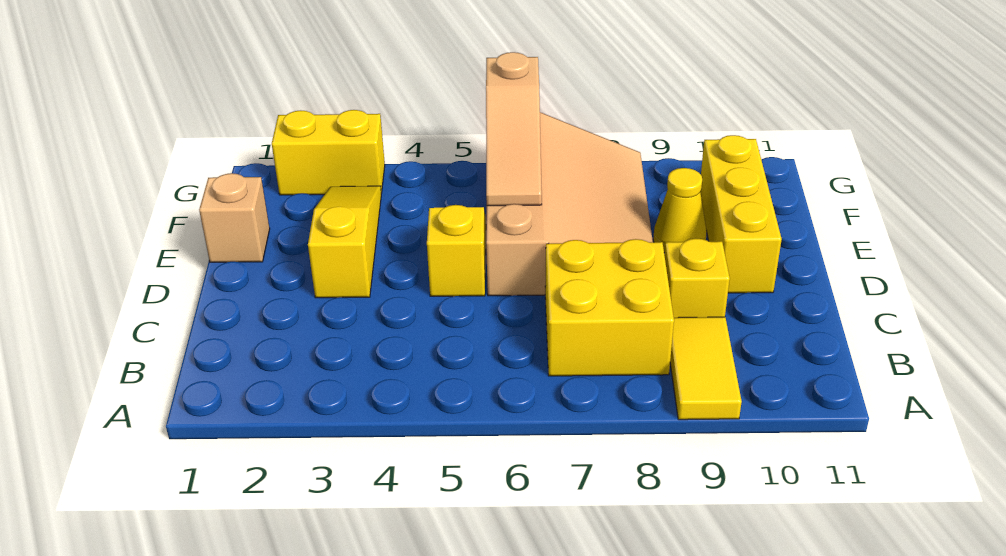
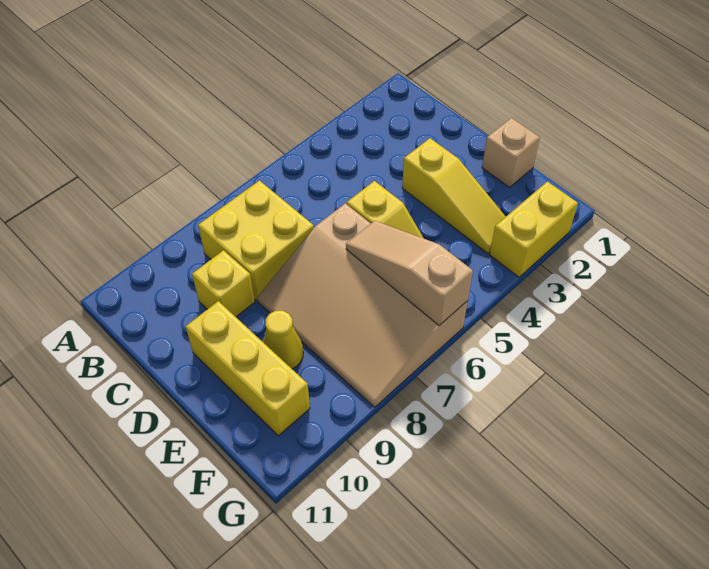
yellow tile A9:B9 level 1 -> none

